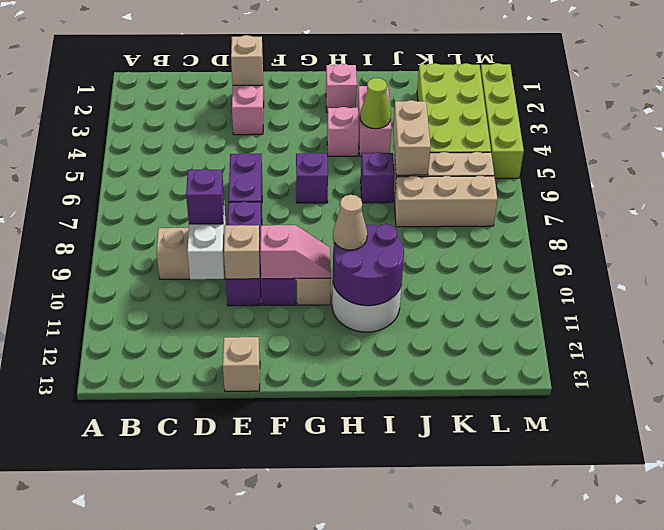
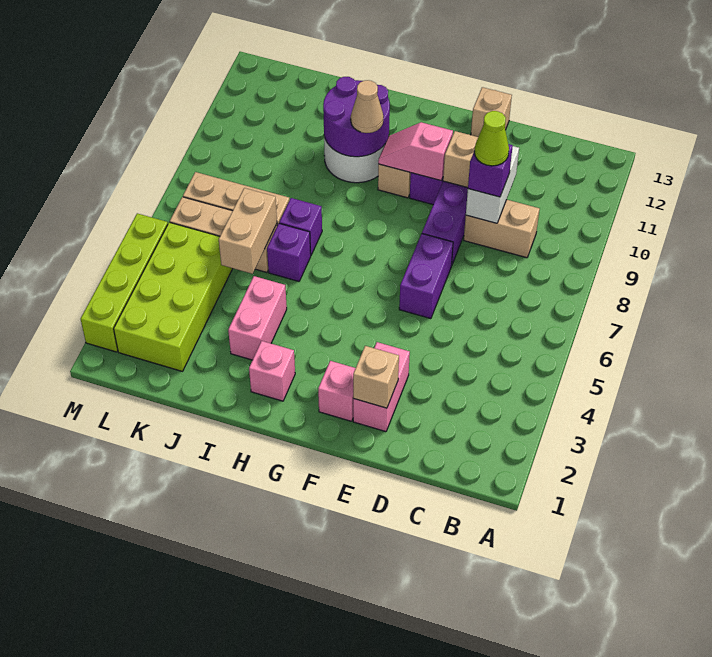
purple brick G6 level 1 -> purple brick I7 level 1
pink brick H4 level 1 -> pink brick F2 level 1
lime cone I4 level 2 -> lime cone D9 level 4

